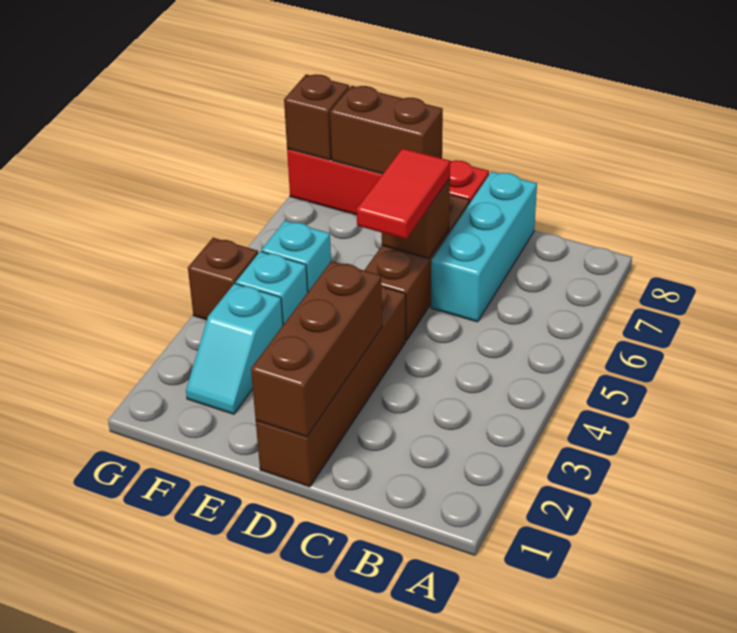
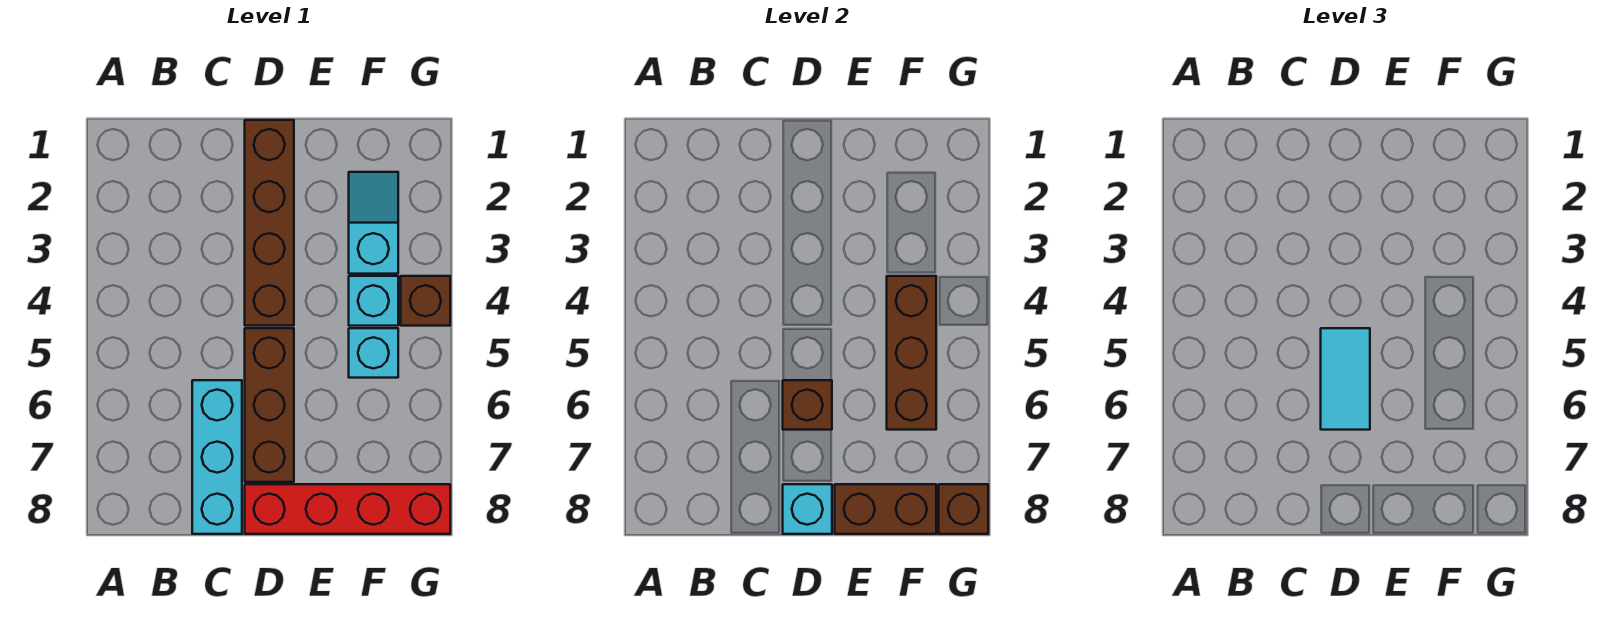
brown brick D1:D3 level 2 -> brown brick F4:F6 level 2
red tile D5:D6 level 3 -> cyan tile D5:D6 level 3
none -> cyan brick D8 level 2

